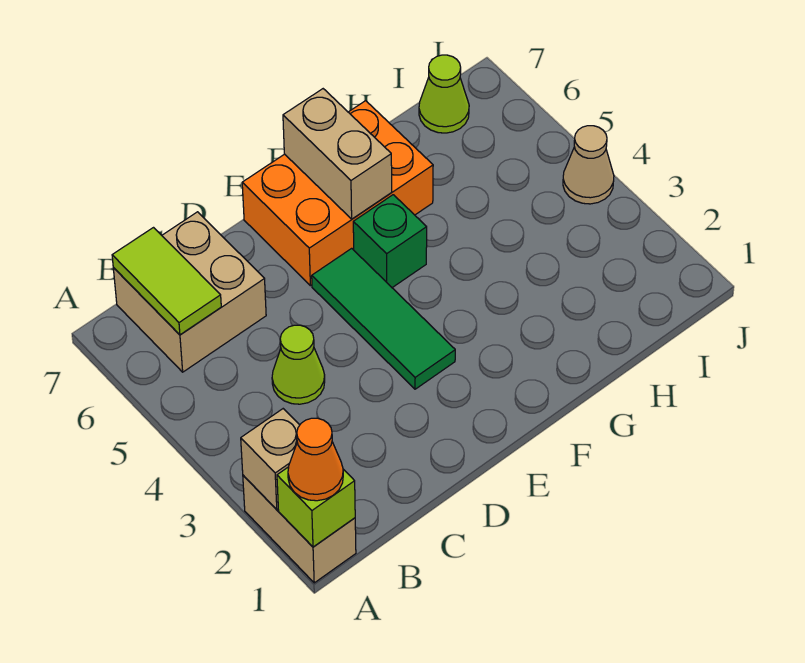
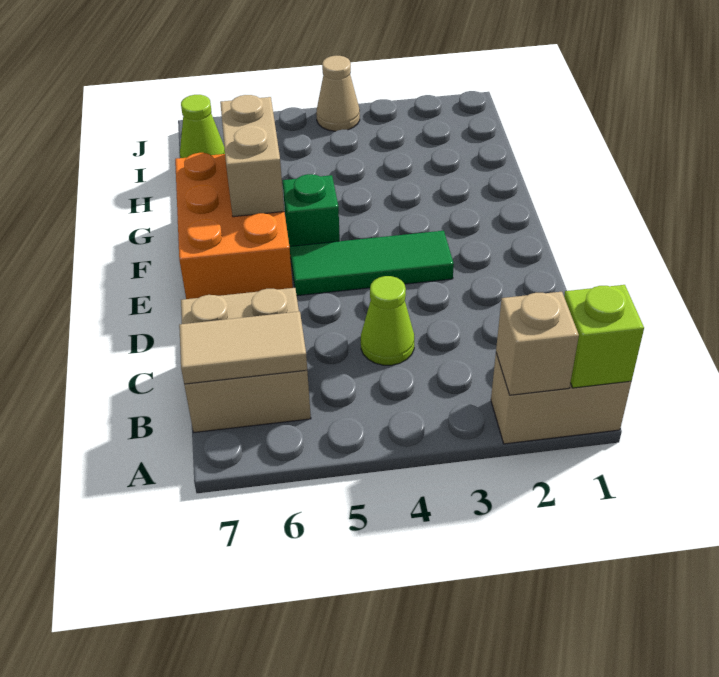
orange cone A1 level 3 -> none
lime tile B6:B7 level 2 -> tan tile B6:B7 level 2
tan brick F6:F7 level 2 -> tan brick F6:G6 level 2

